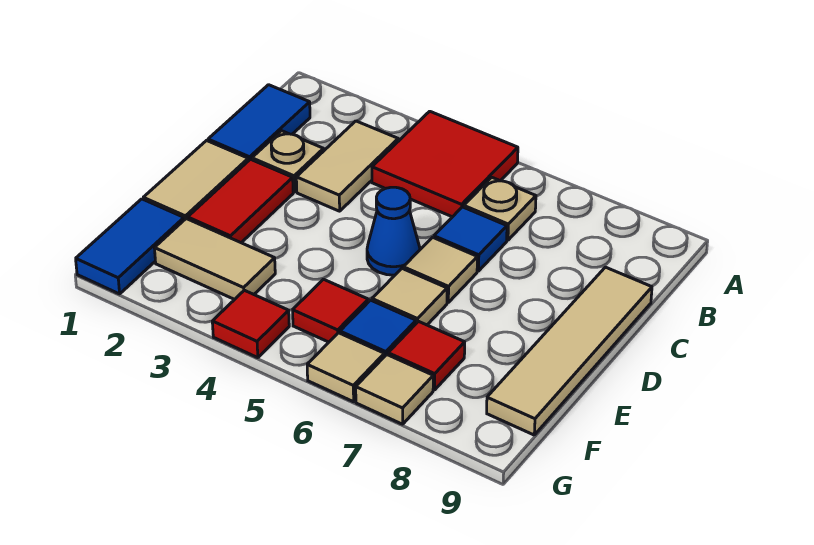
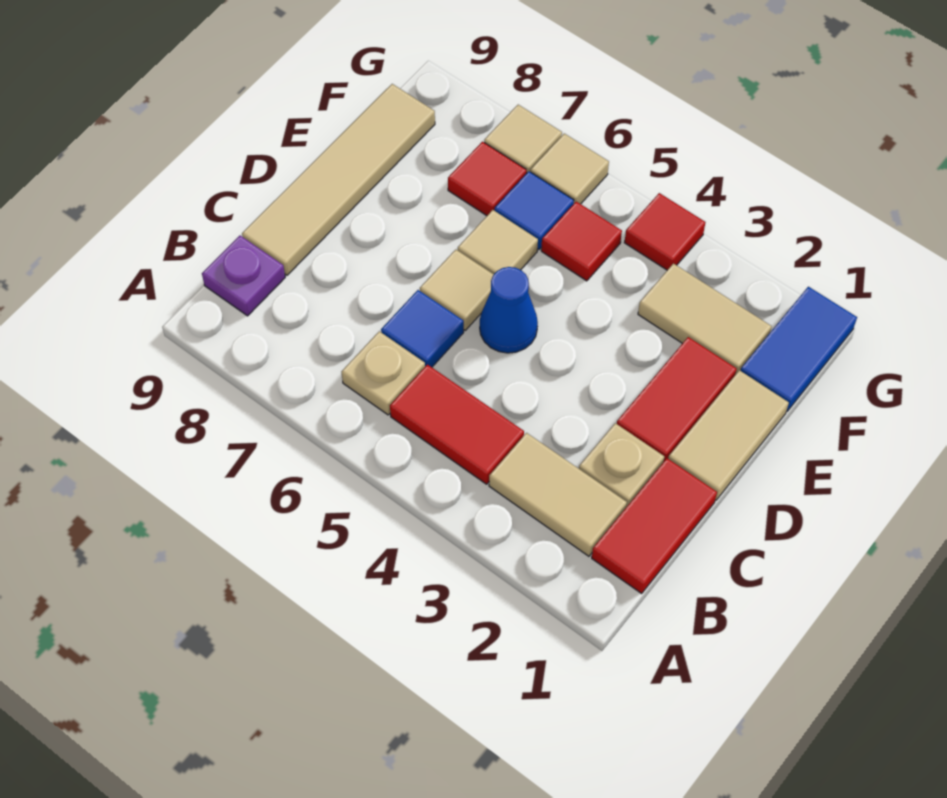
red tile A4:B5 level 1 -> red tile B4:B5 level 1
blue tile B1:C1 level 1 -> red tile B1:C1 level 1
tan tile B3:C3 level 1 -> tan tile B2:B3 level 1
none -> purple plate B9 level 1

